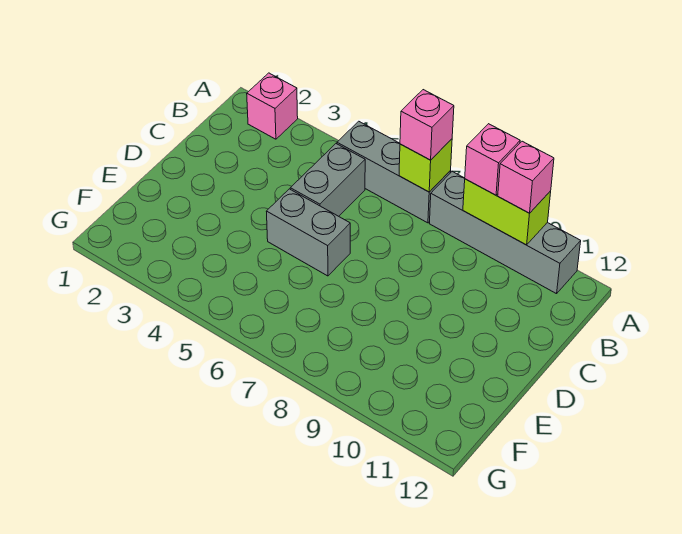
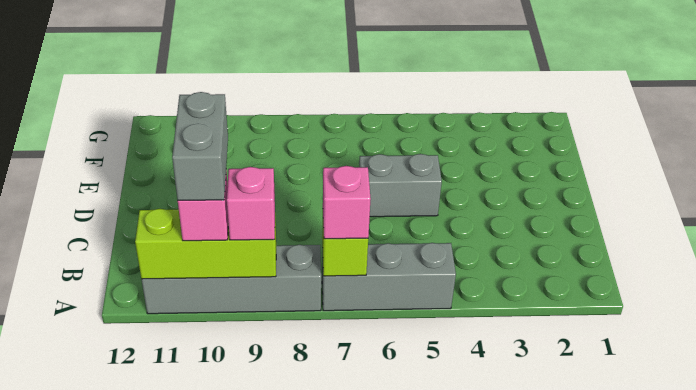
pink brick A2 level 1 -> none
lime brick A9:A10 level 2 -> lime brick A9:A11 level 2
grey brick B5:C5 level 1 -> grey brick A10:B10 level 4

